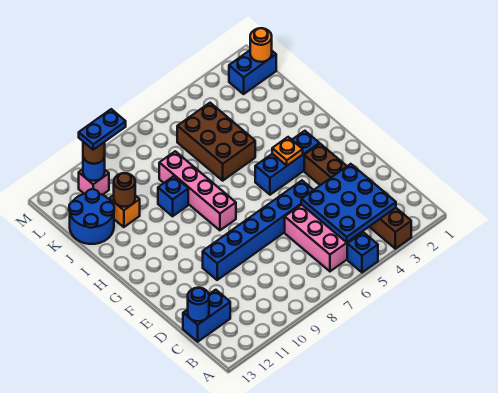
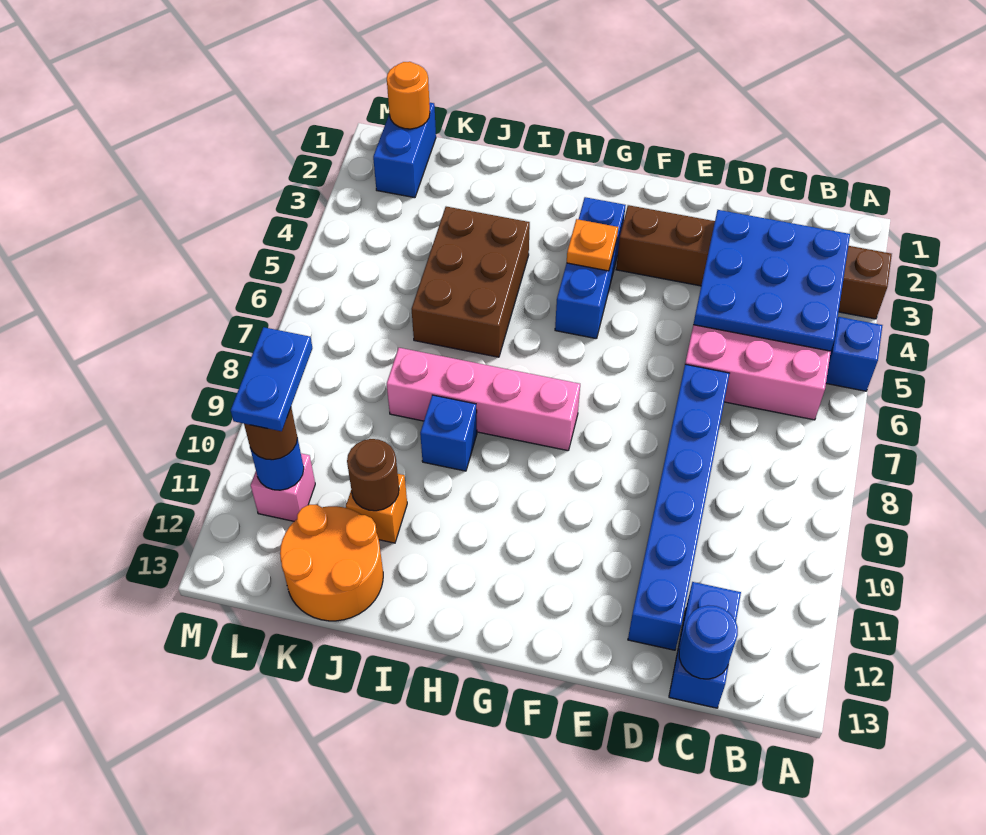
blue brick E5:E10 level 1 -> blue brick D7:D12 level 1
brown brick I5:K6 level 1 -> brown brick I4:J6 level 1
blue round brick J12:K13 level 1 -> orange round brick J12:K13 level 1

